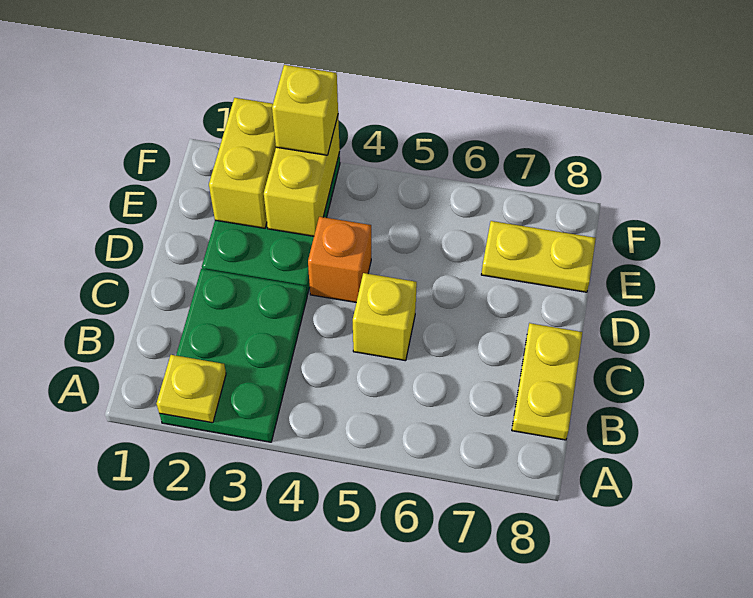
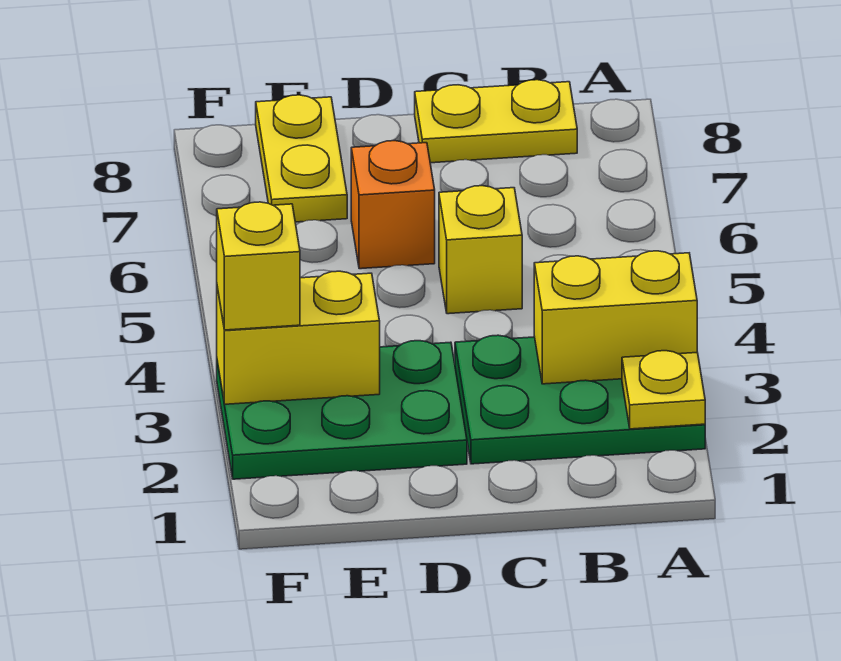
orange brick D4 level 1 -> orange brick D6 level 1
yellow brick E2:F2 level 2 -> yellow brick A3:B3 level 2

